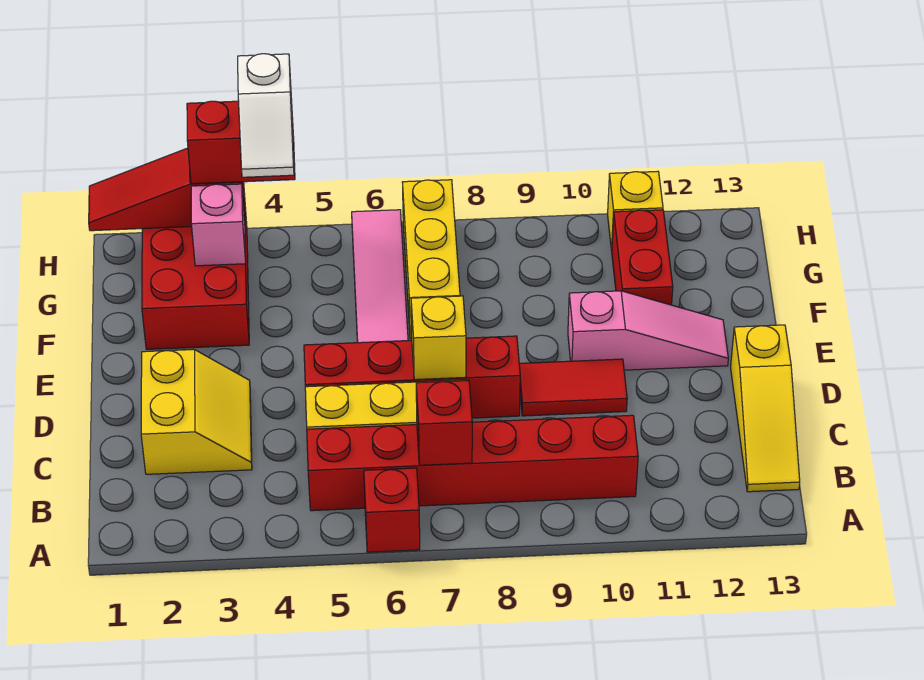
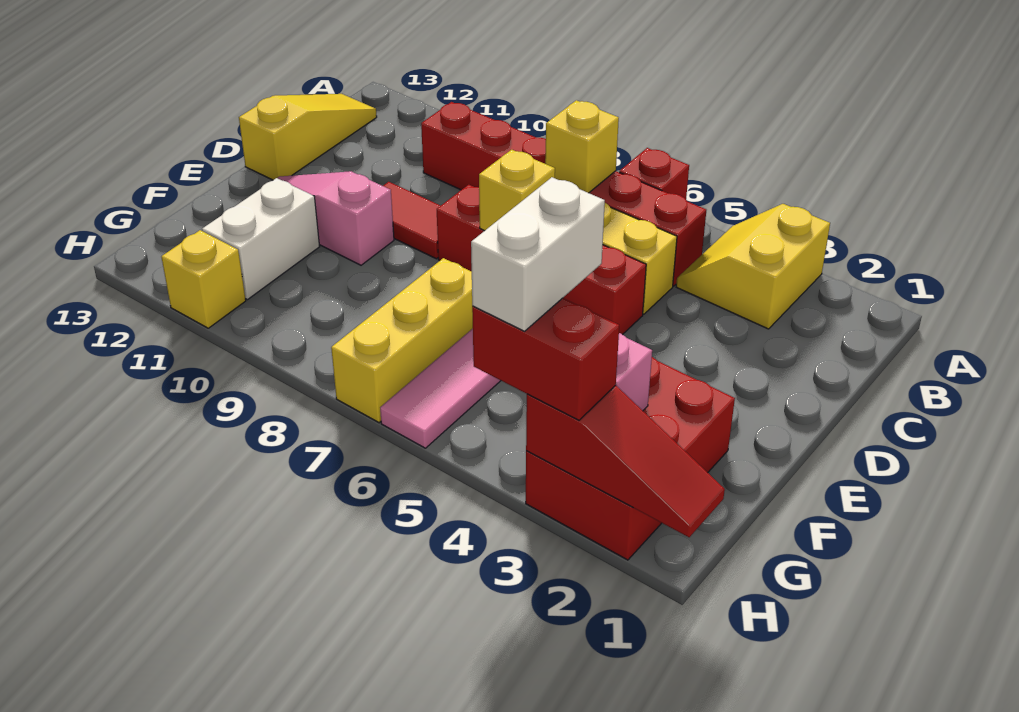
red brick B7 level 2 -> yellow brick B7 level 2
yellow slope C2:D3 level 1 top 2 -> yellow slope A3:B4 level 1 top 3
red brick F11:G11 level 1 -> white brick F11:G11 level 1
white slope G4:H4 level 4 top H -> white brick G4:H4 level 4

